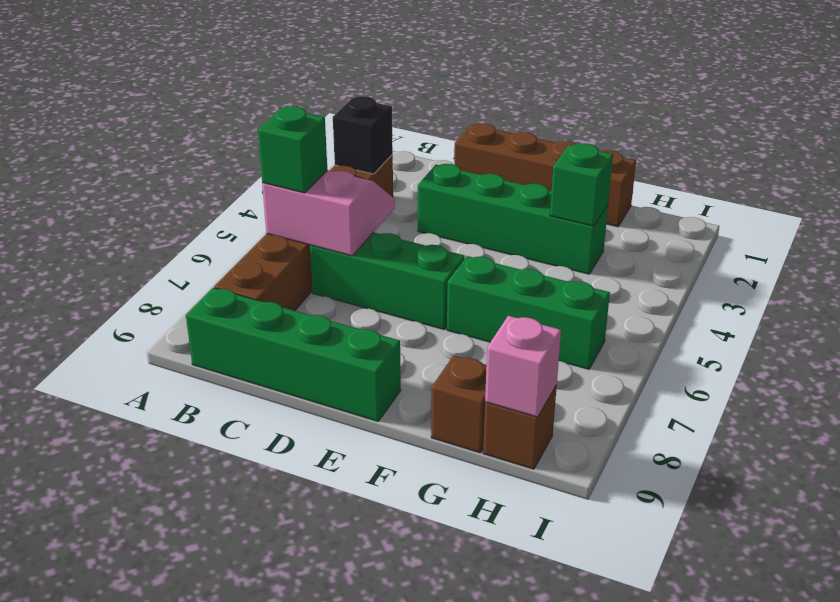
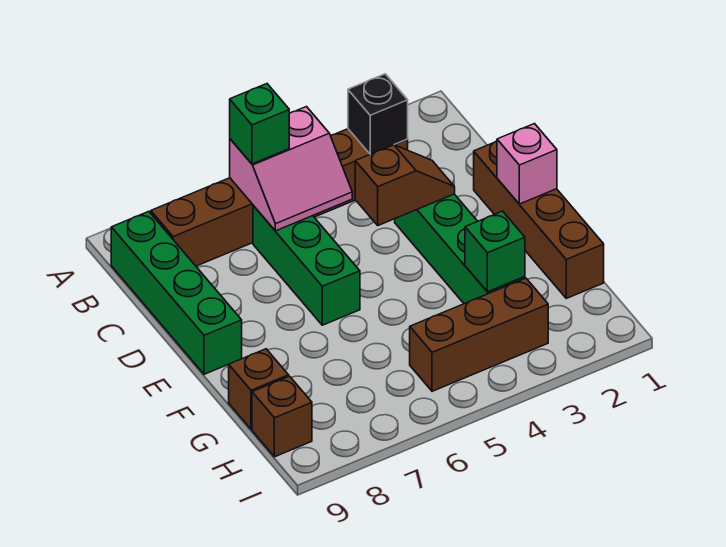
pink slope B5:C6 level 2 top 6 -> pink slope B5:C6 level 2 top B
none -> brown slope D3:D4 level 2 top 4
green brick F6:H6 level 1 -> none
none -> brown brick H3:H5 level 1
pink brick H9 level 2 -> pink brick E1 level 2

